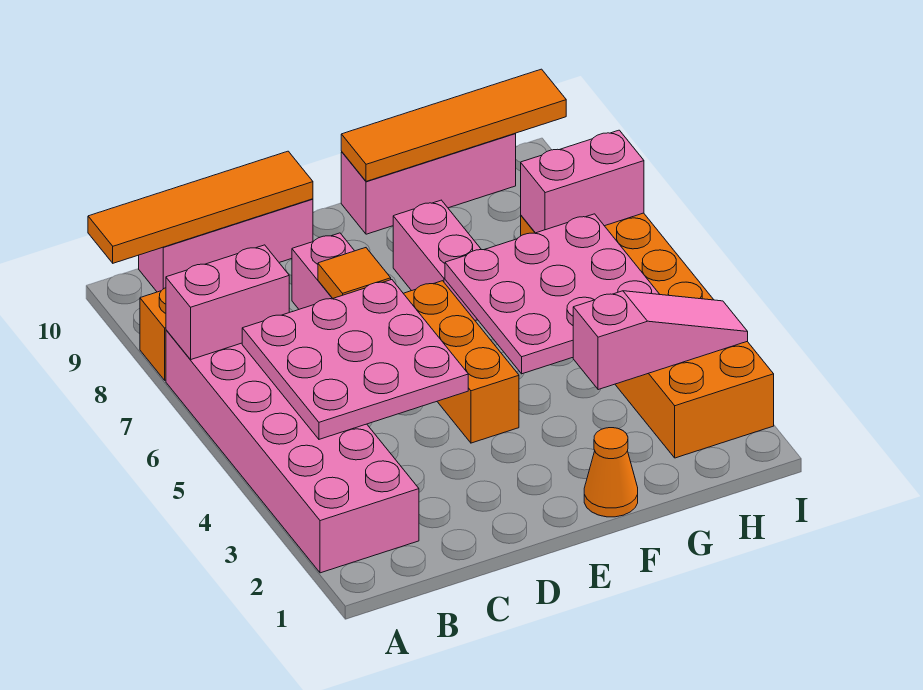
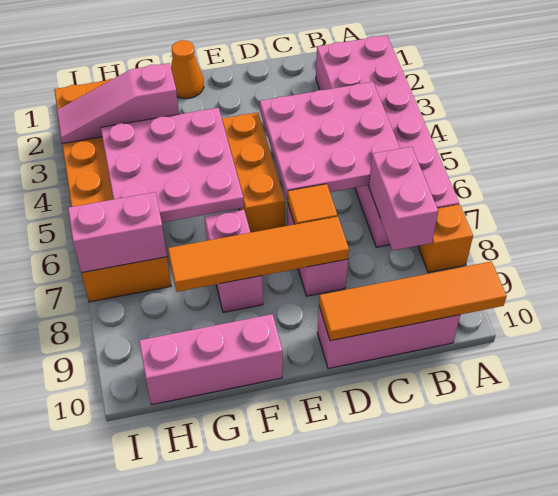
pink brick A7:B7 level 2 -> pink brick B7:B8 level 2
orange tile F10:I10 level 2 -> orange tile D8:G8 level 2

